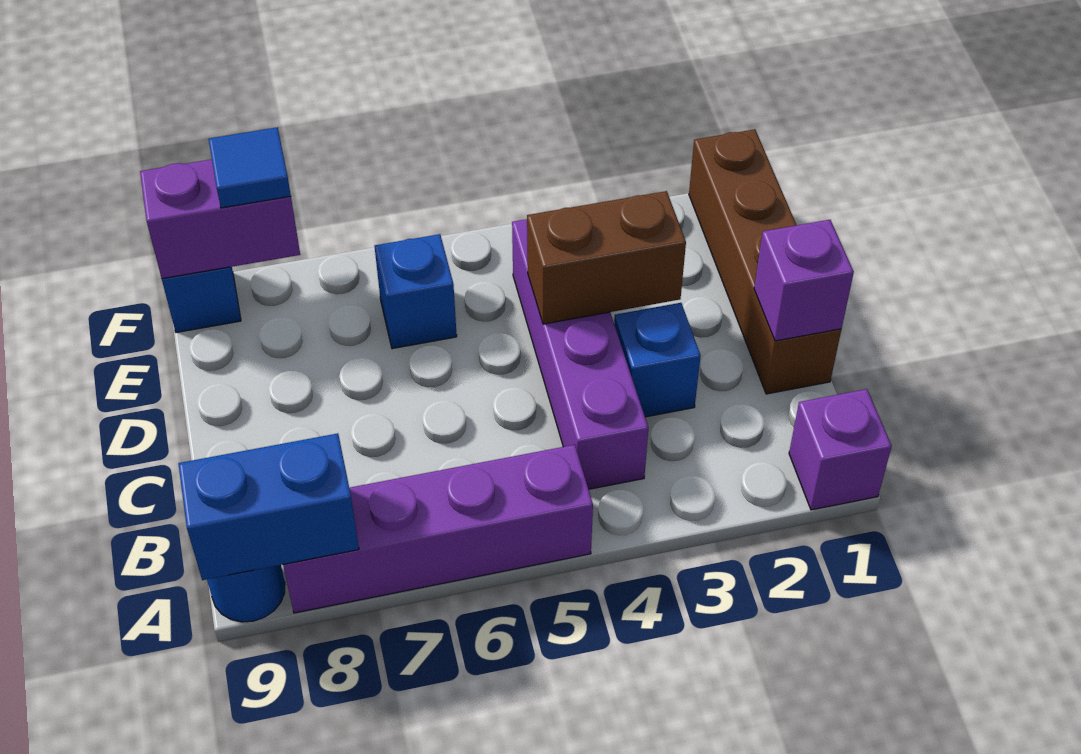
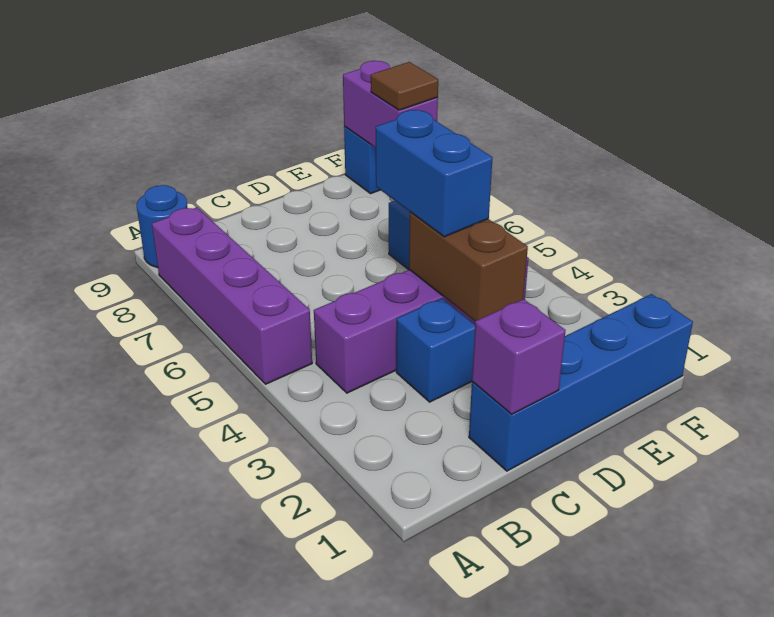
purple brick A1 level 1 -> none
blue brick A8:A9 level 2 -> blue brick D4:D5 level 3
brown brick C1:F1 level 1 -> blue brick C1:F1 level 1
blue tile F8 level 3 -> brown tile F8 level 3

